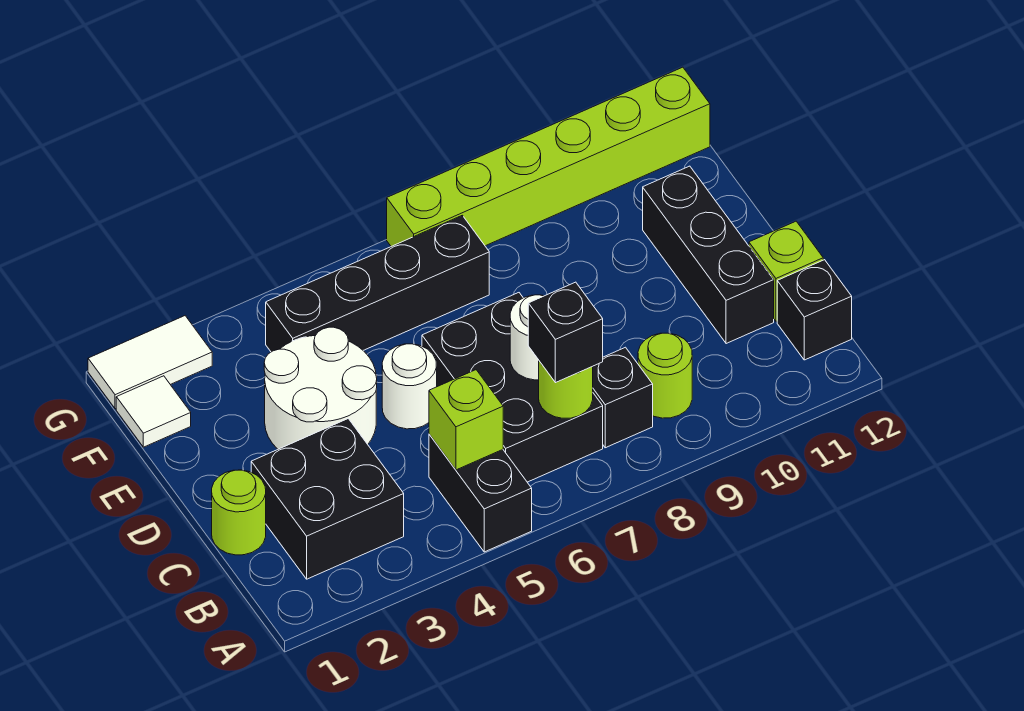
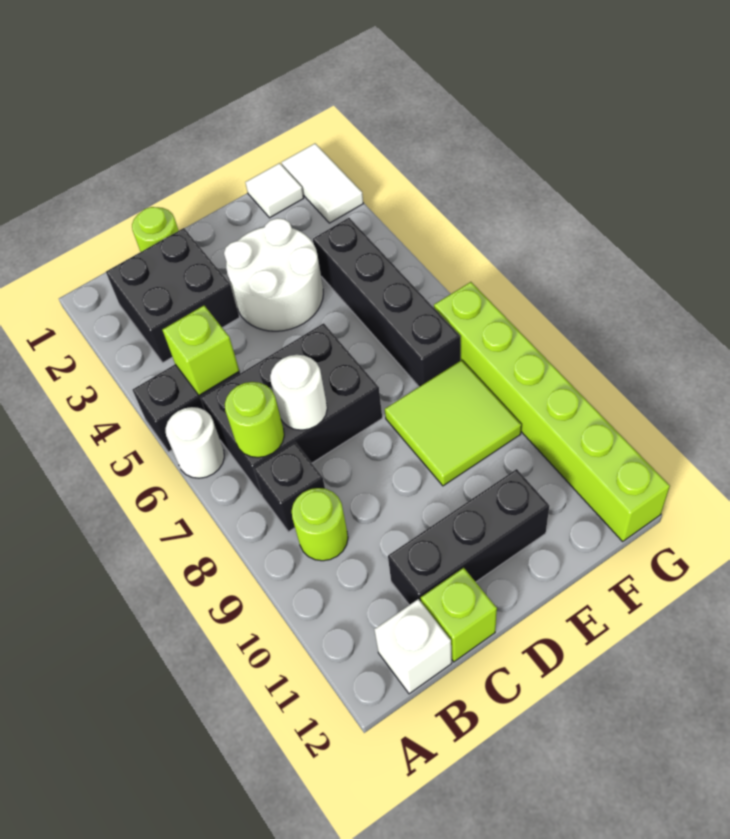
black brick B7 level 3 -> none
black brick B12 level 1 -> white brick B12 level 1
white round brick D5 level 1 -> white round brick A6 level 1
none -> lime tile E8:F9 level 1

